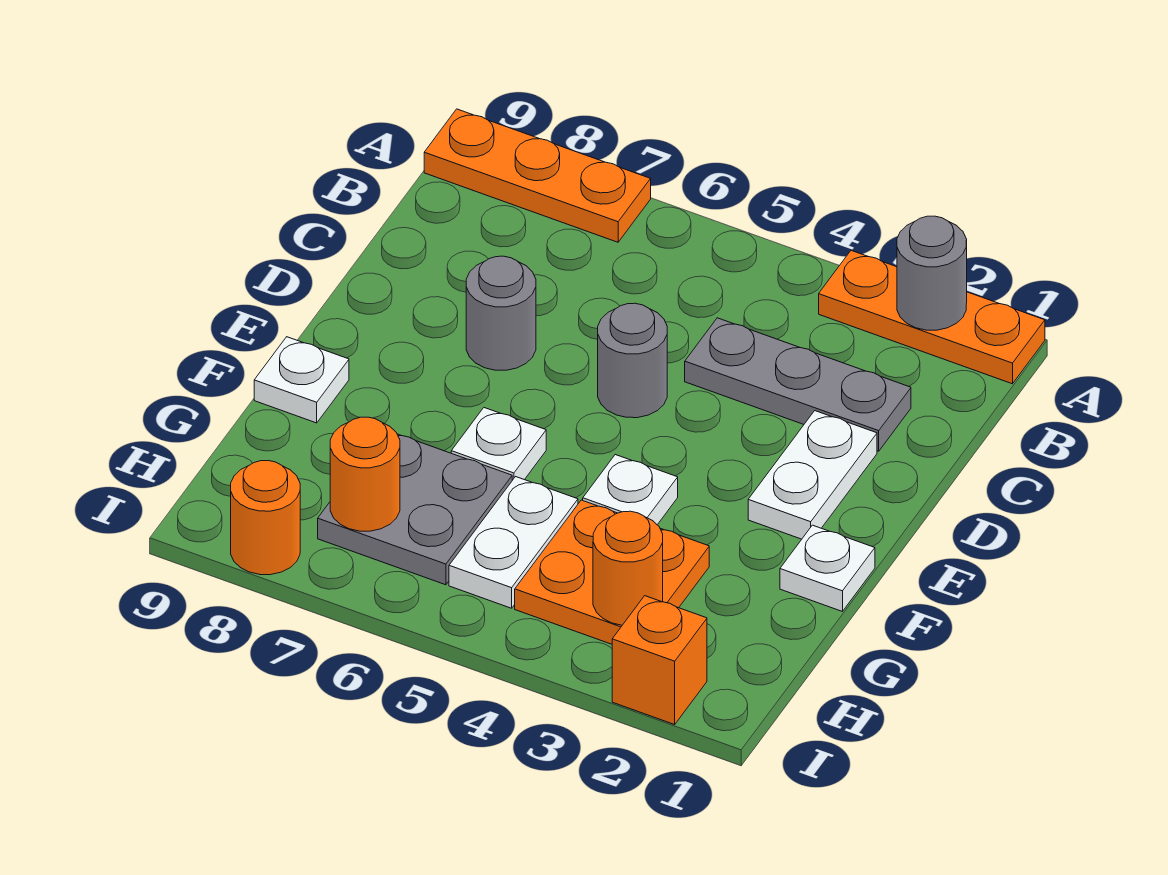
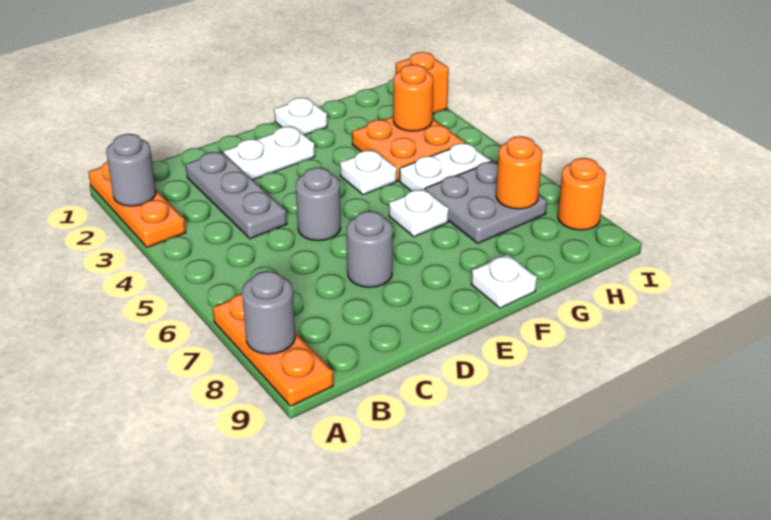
none -> grey round brick A8 level 2

